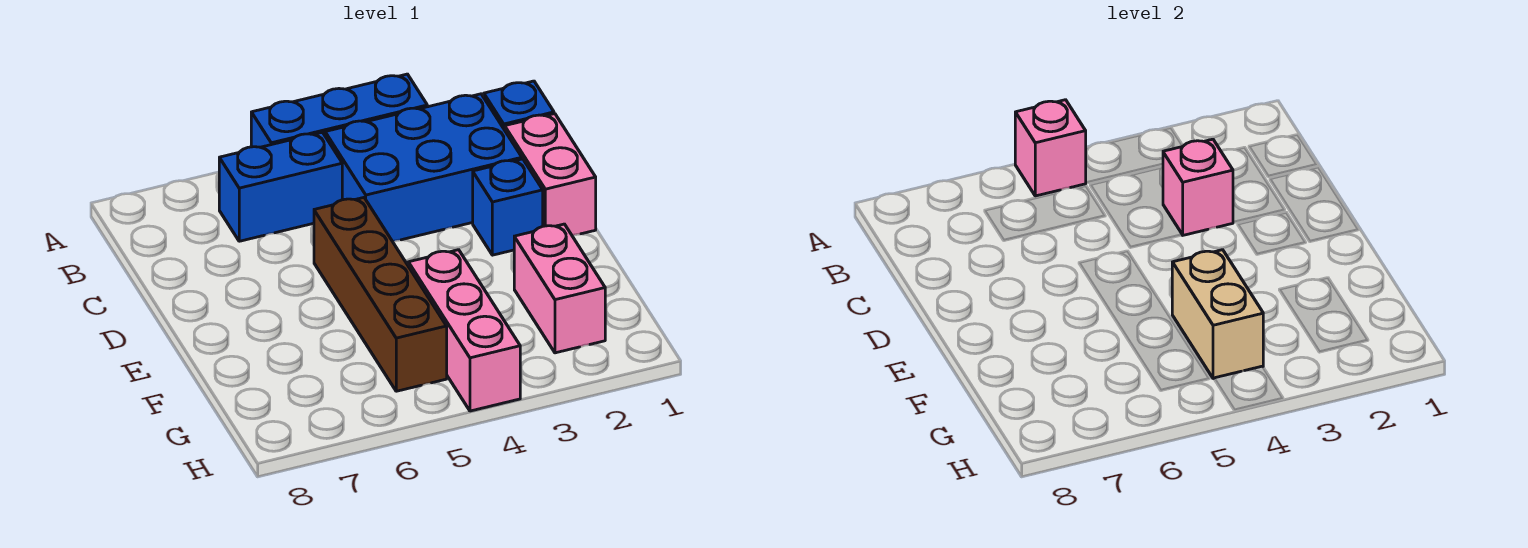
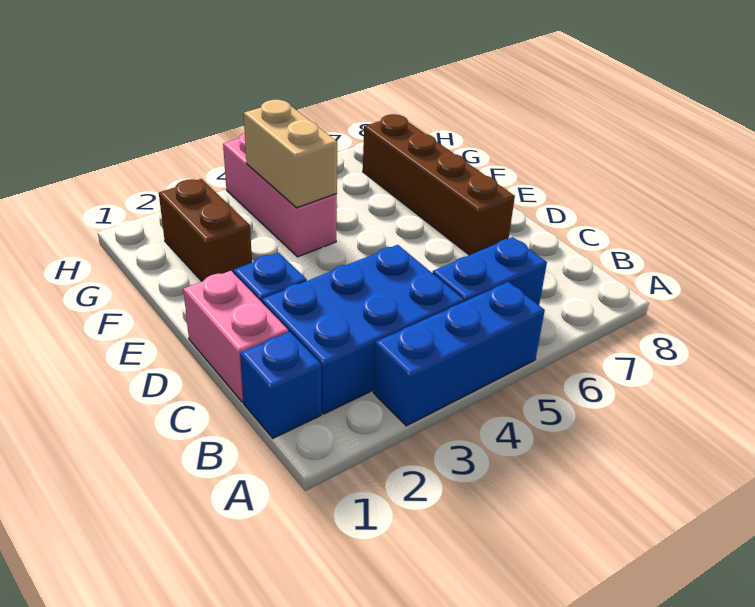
pink brick A5 level 2 -> none
pink brick C3 level 2 -> none
brown brick D5:G5 level 1 -> brown brick D7:G7 level 1
pink brick F2:G2 level 1 -> brown brick F2:G2 level 1

